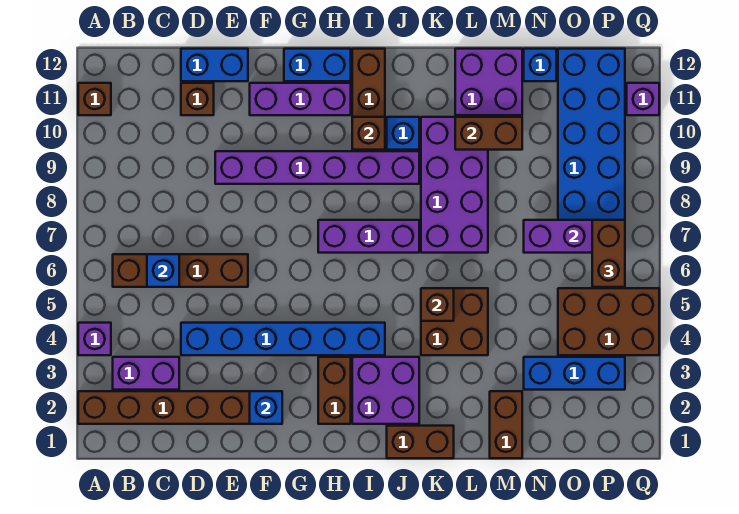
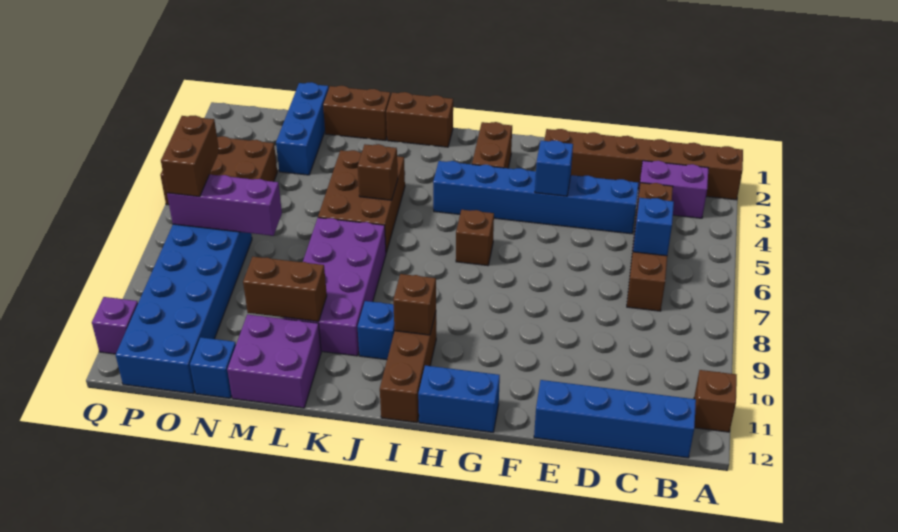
purple brick A4 level 1 -> none
brown brick B6:E6 level 1 -> brown brick C4:C7 level 1
brown brick D11 level 1 -> brown brick H6 level 1
blue brick D12:E12 level 1 -> blue brick B12:E12 level 1
purple brick E9:J9 level 1 -> none
blue brick F2 level 2 -> blue brick F4 level 2
purple brick F11:H11 level 1 -> none
purple brick H7:J7 level 1 -> none
purple brick I2:J3 level 1 -> none
brown brick K4:L5 level 1 -> brown brick K4:L6 level 1
brown brick M1:M2 level 1 -> brown brick L1:M1 level 1
blue brick N3:P3 level 1 -> blue brick N1:N3 level 1

